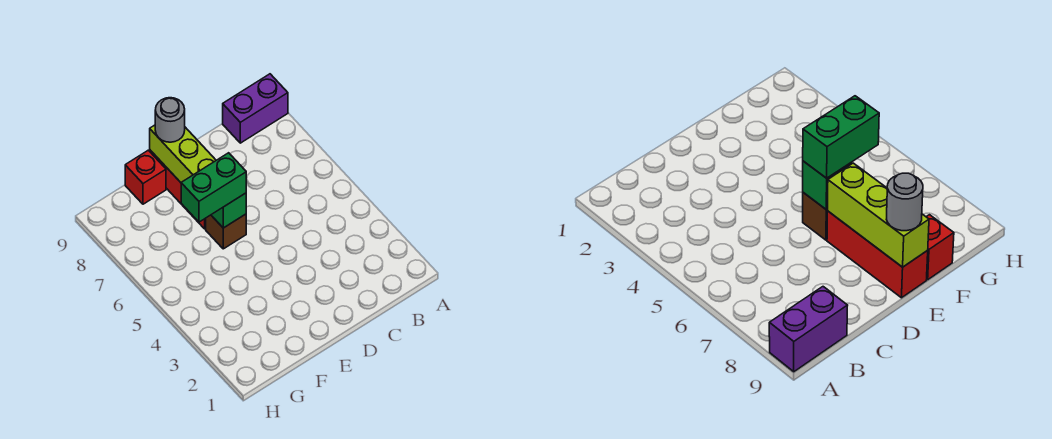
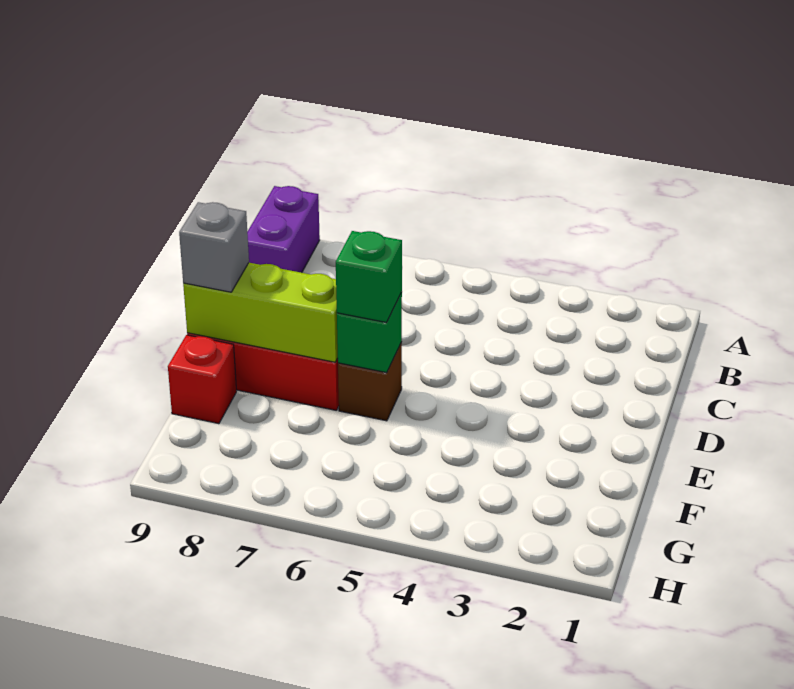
green brick E6:F6 level 3 -> green brick E6 level 3
grey round brick E9 level 3 -> grey brick E9 level 3

